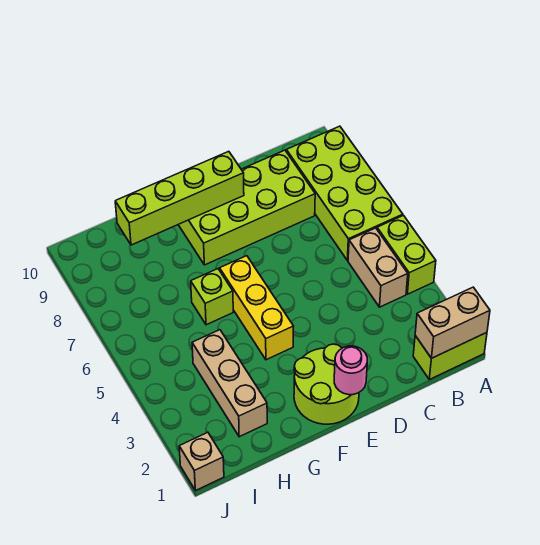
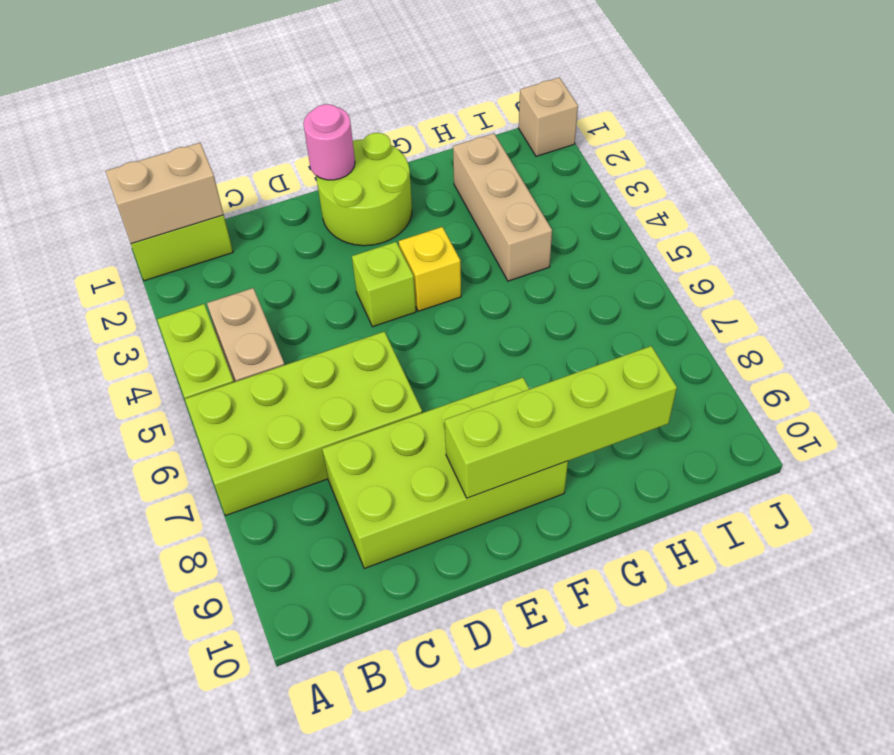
lime brick A6:B9 level 1 -> lime brick A6:D7 level 1
yellow brick F4:F6 level 1 -> yellow brick F4 level 1
lime brick G6 level 1 -> lime brick E4 level 1

